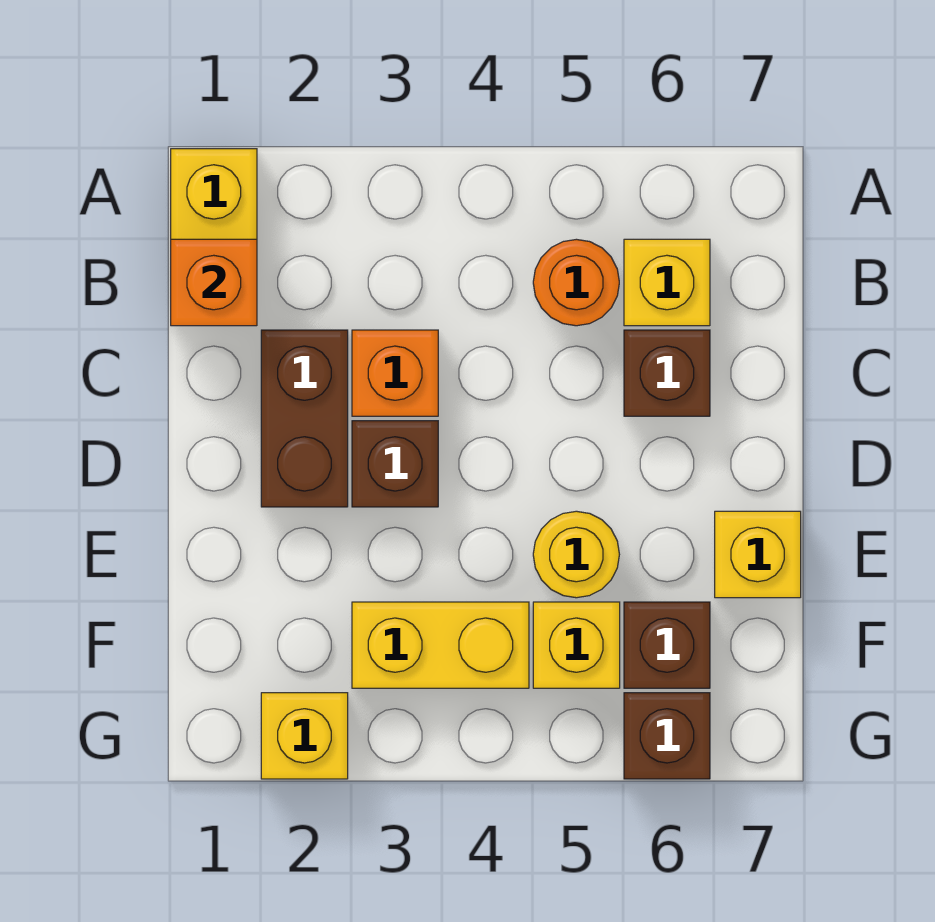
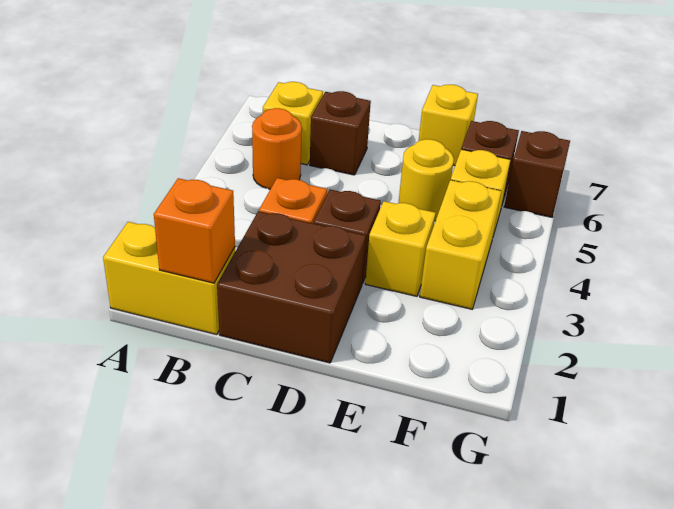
brown brick C2:D2 level 1 -> brown brick C1:D2 level 1
yellow brick G2 level 1 -> yellow brick E3 level 1

